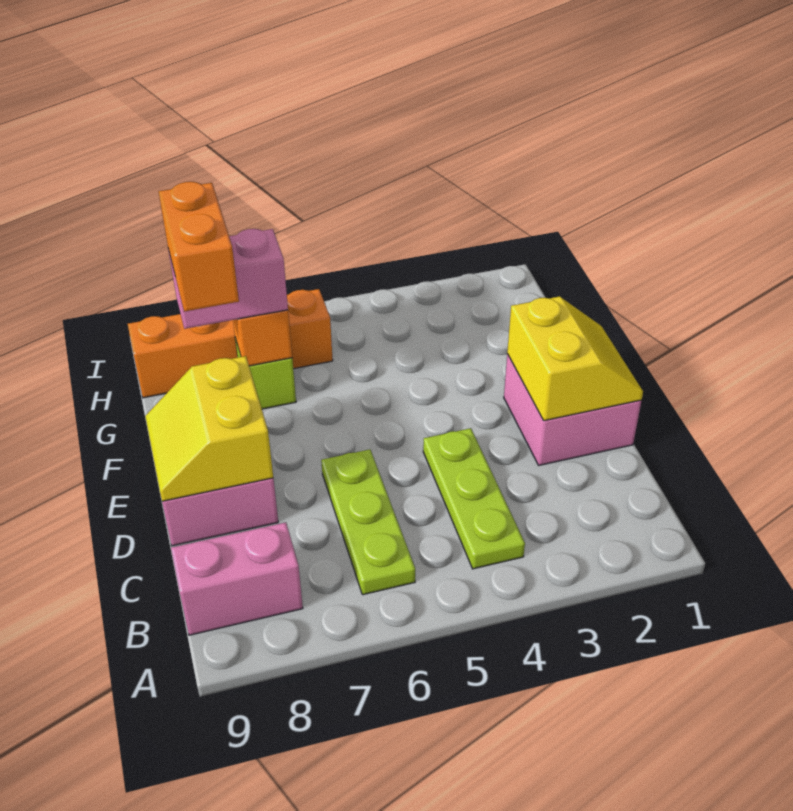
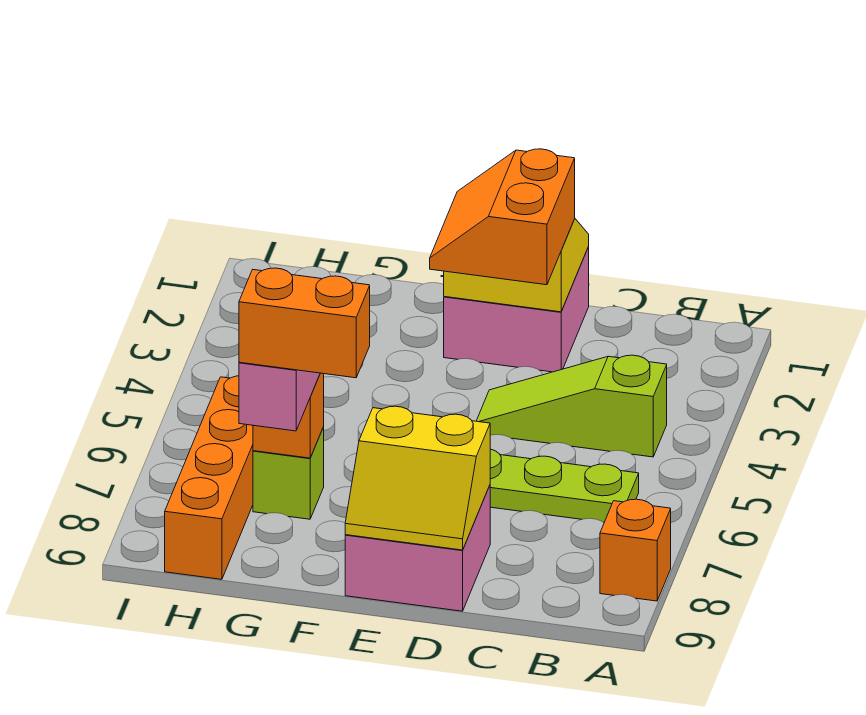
none -> orange brick A8 level 1
lime plate B4:D4 level 1 -> lime slope B4:D4 level 1 top B
pink brick B8:B9 level 1 -> none
none -> orange slope D2:E3 level 3 top D

